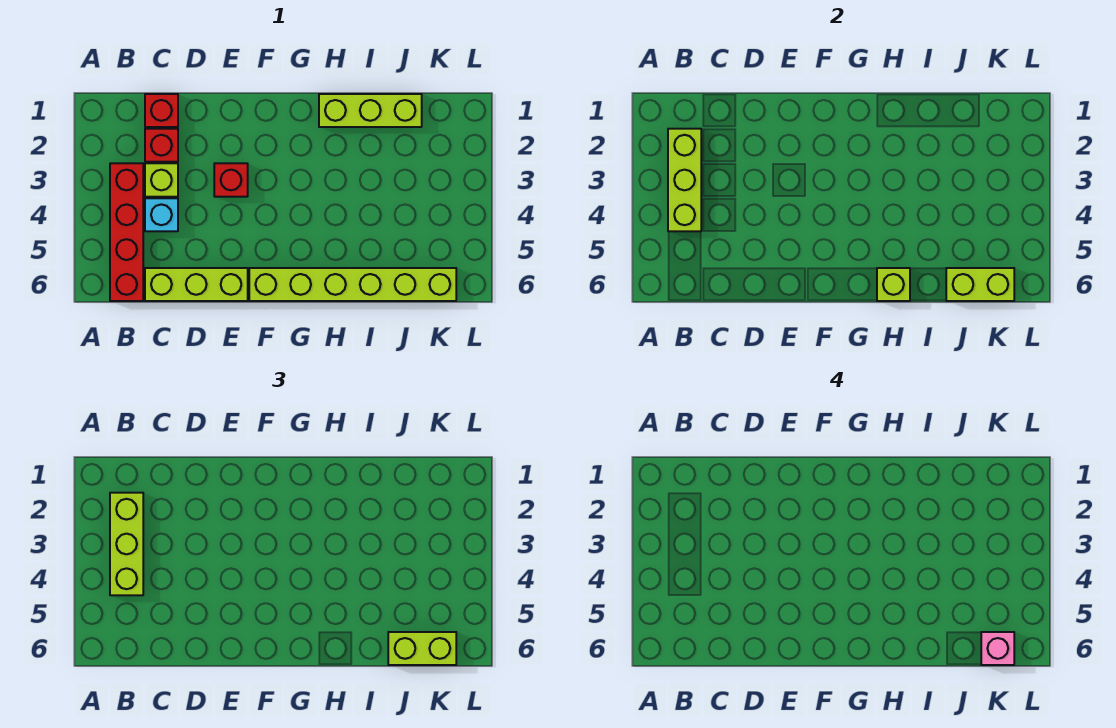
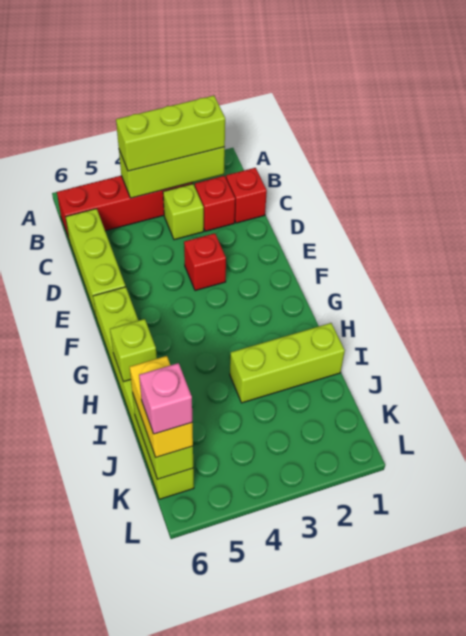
cyan brick C4 level 1 -> none
lime brick H1:J1 level 1 -> lime brick I1:I3 level 1
lime brick J6:K6 level 3 -> yellow brick J6:K6 level 3

